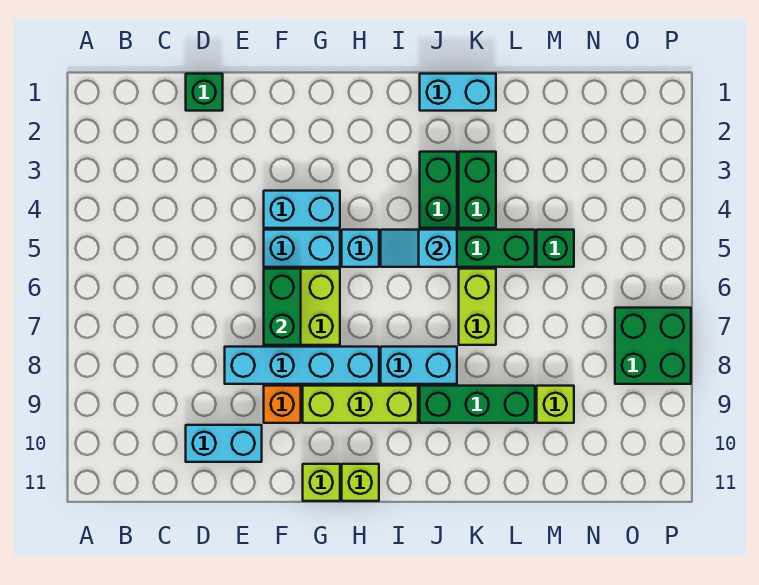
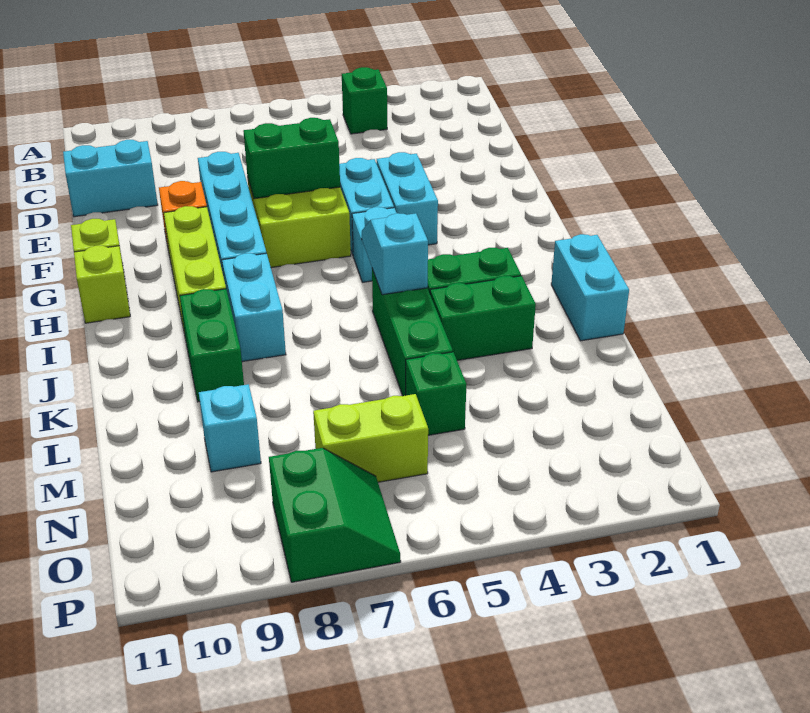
green brick D1 level 1 -> green brick B4 level 1
cyan brick D10:E10 level 1 -> cyan brick D10:D11 level 1
green brick J9:L9 level 1 -> green brick J9:K9 level 1
lime brick K6:K7 level 1 -> lime brick N6:N7 level 1
lime brick M9 level 1 -> cyan brick M9 level 1
green brick O7:P8 level 1 -> green slope O7:P8 level 1 top 8

